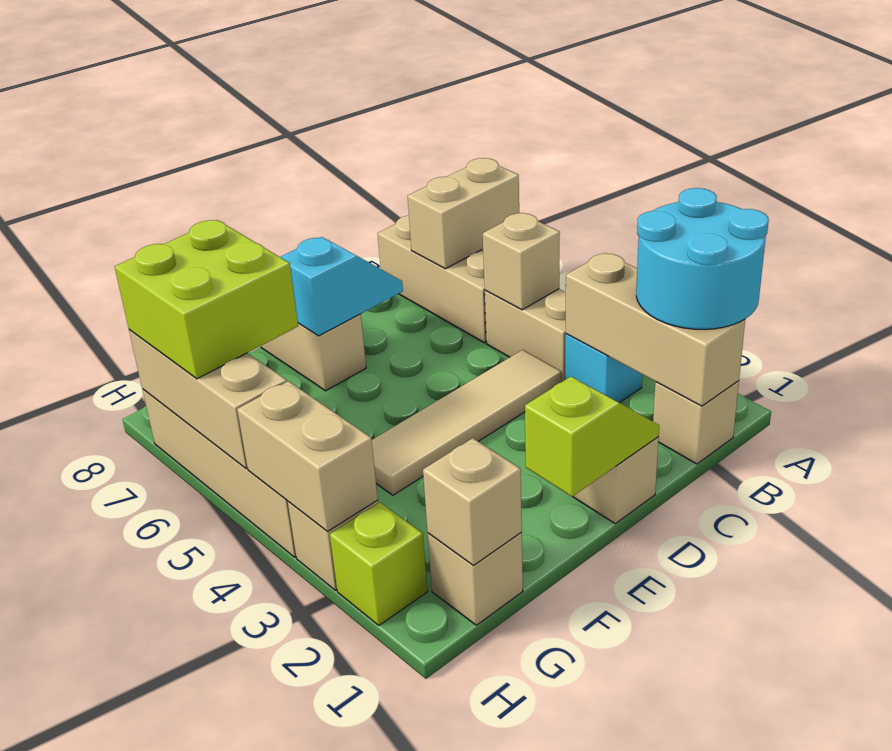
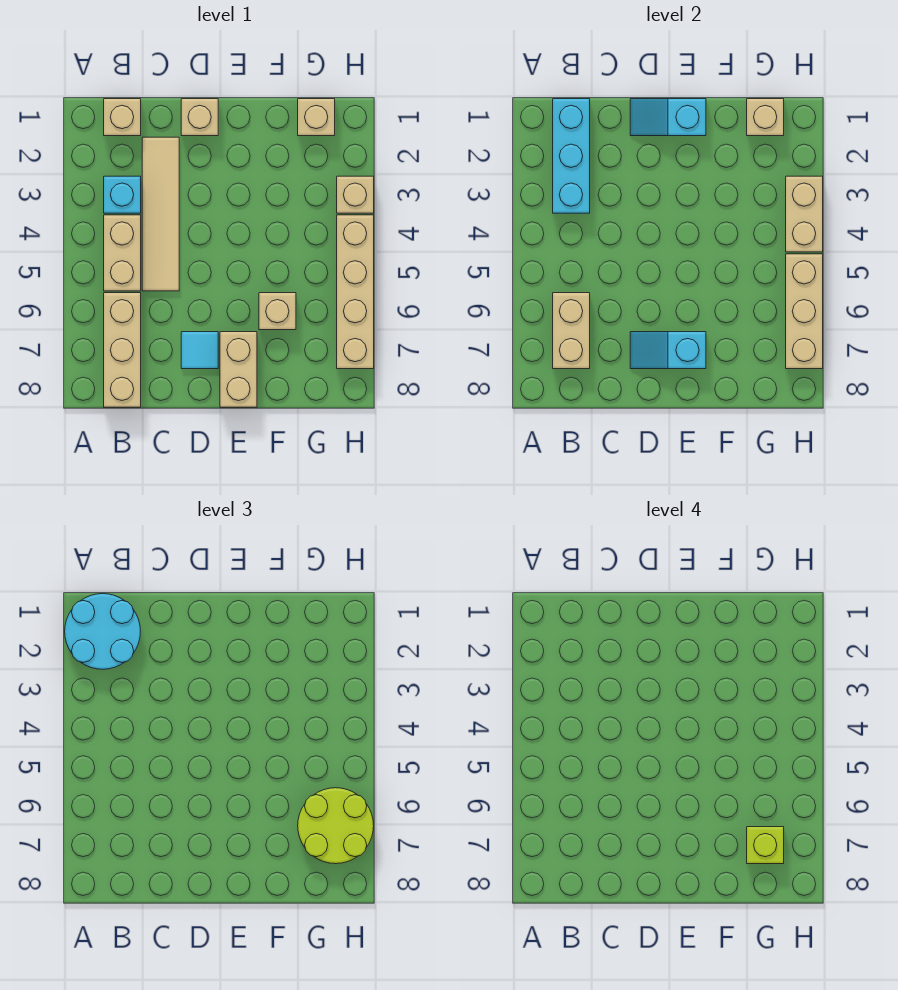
tan brick A7:B7 level 2 -> tan brick B6:B7 level 2
tan brick B1:B3 level 2 -> cyan brick B1:B3 level 2
tan brick B5 level 2 -> tan brick F6 level 1
tan tile C4:F4 level 1 -> tan tile C2:C5 level 1
lime slope D1:E1 level 2 top E -> cyan slope D1:E1 level 2 top E
none -> cyan tile D7 level 1
lime brick G6:H7 level 3 -> lime round brick G6:H7 level 3
lime brick H2 level 1 -> lime brick G7 level 4

